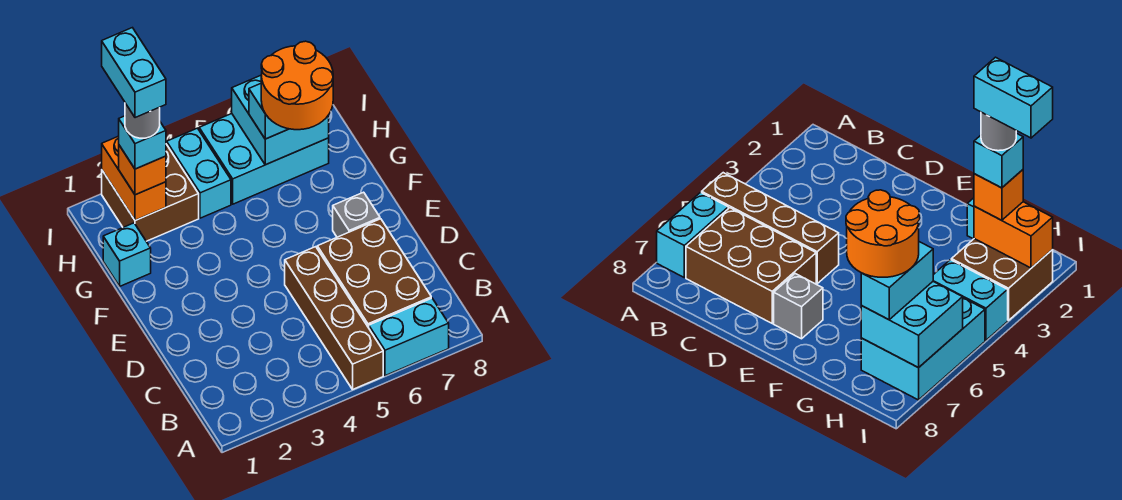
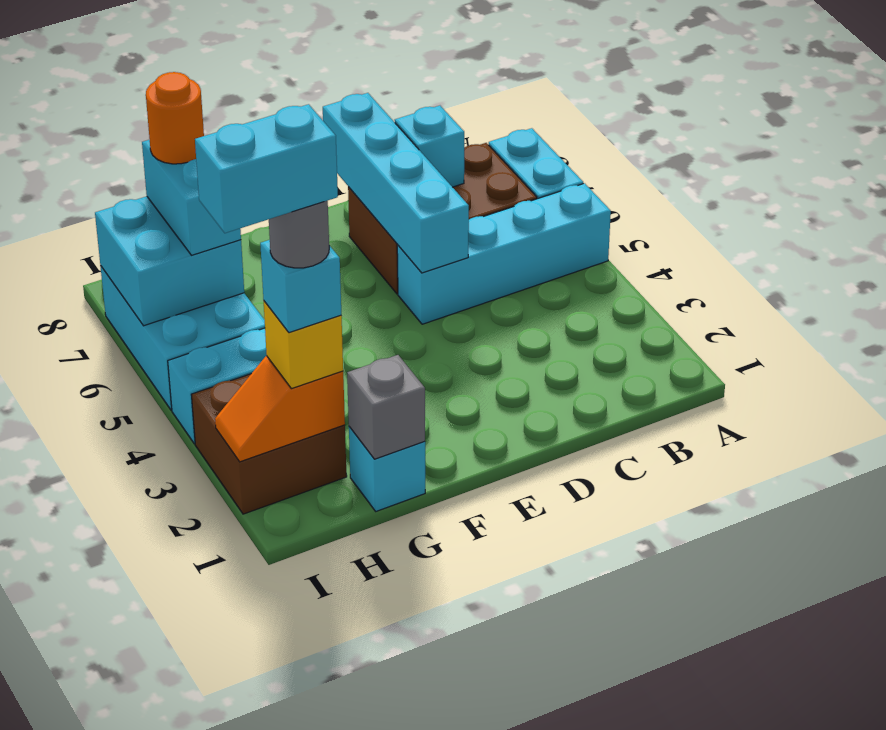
brown brick A5:D5 level 1 -> cyan brick A5:D5 level 1
none -> cyan brick C7 level 2
none -> cyan brick D5:D8 level 2
grey brick E7 level 1 -> grey brick G1 level 2
orange round brick G6:H7 level 4 -> orange round brick H7 level 4
orange brick H2:I2 level 2 -> orange slope H2:I2 level 2 top H
orange brick H2 level 3 -> yellow brick H2 level 3

